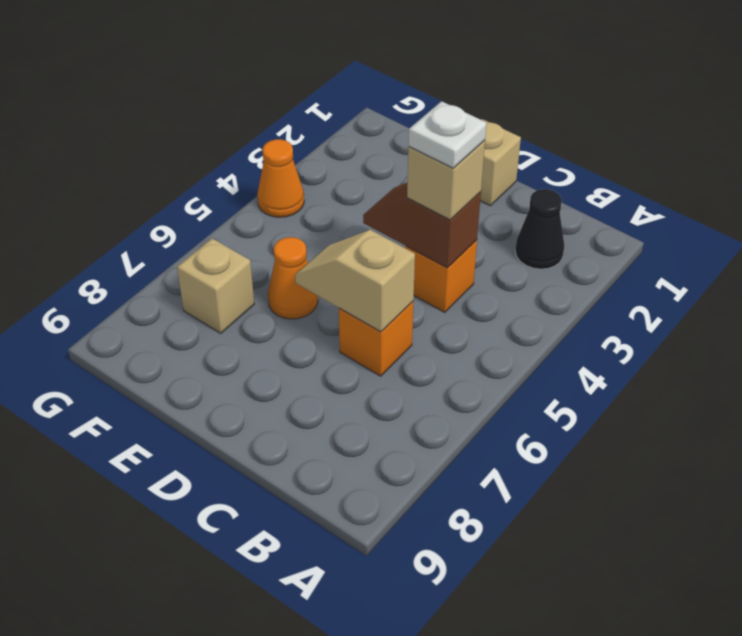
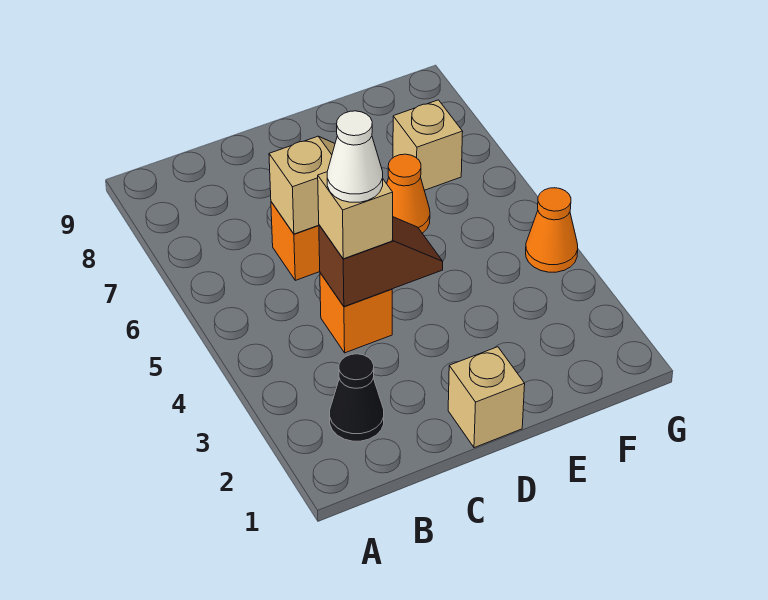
white plate C4 level 4 -> white cone C4 level 4

